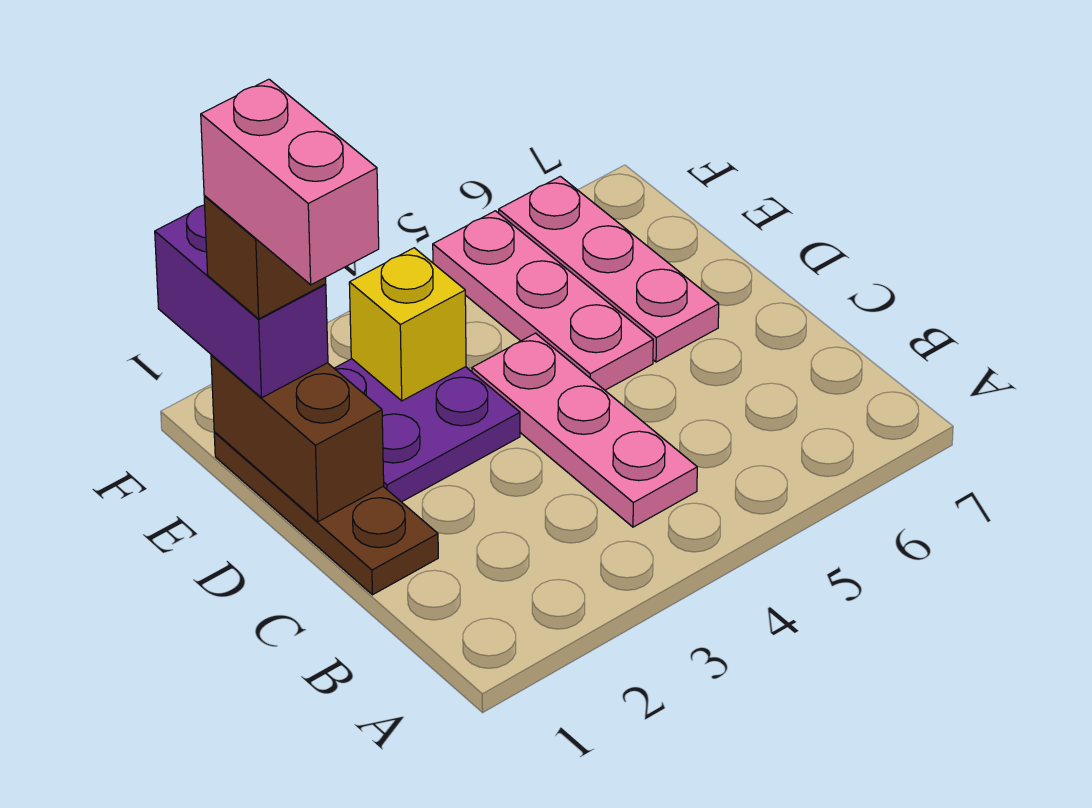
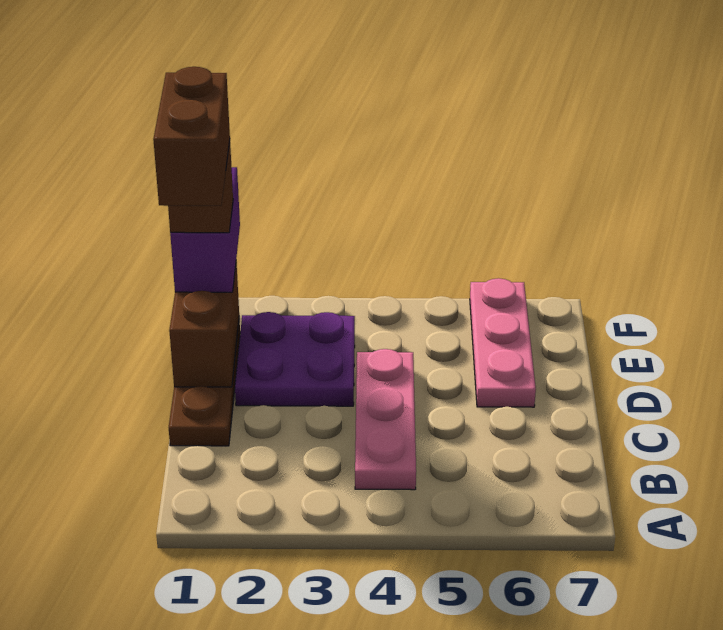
pink brick D1:E1 level 5 -> brown brick D1:E1 level 5
pink plate D5:F5 level 1 -> none
yellow brick E3 level 2 -> none

